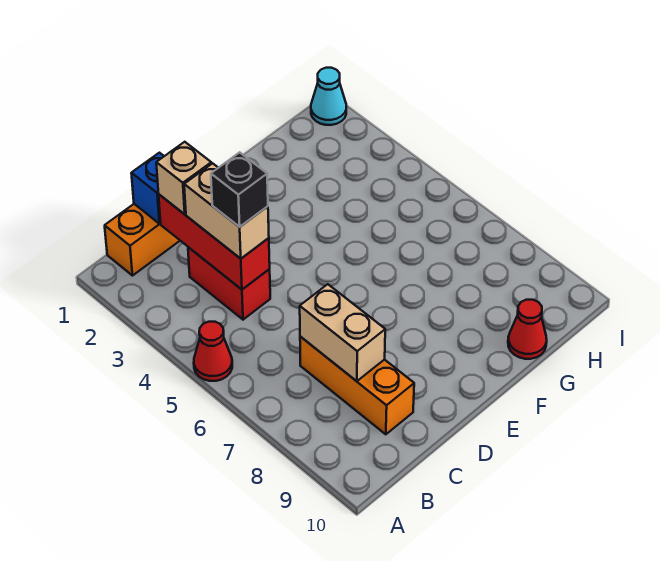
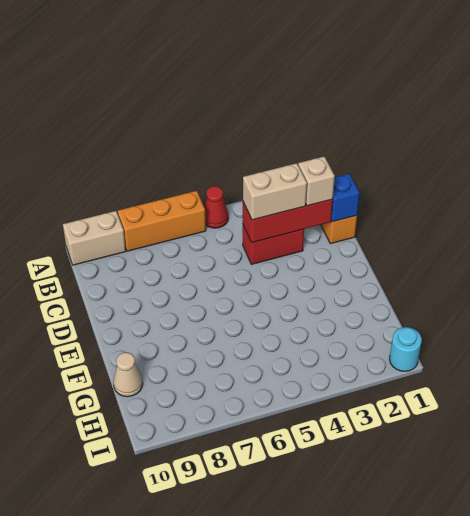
black brick C4 level 4 -> none
orange brick C7:C9 level 1 -> orange brick A6:A8 level 1
tan brick C7:C8 level 2 -> tan brick A9:A10 level 1
red cone G10 level 1 -> tan cone G10 level 1
cyan cone I1 level 1 -> cyan round brick I1 level 1

